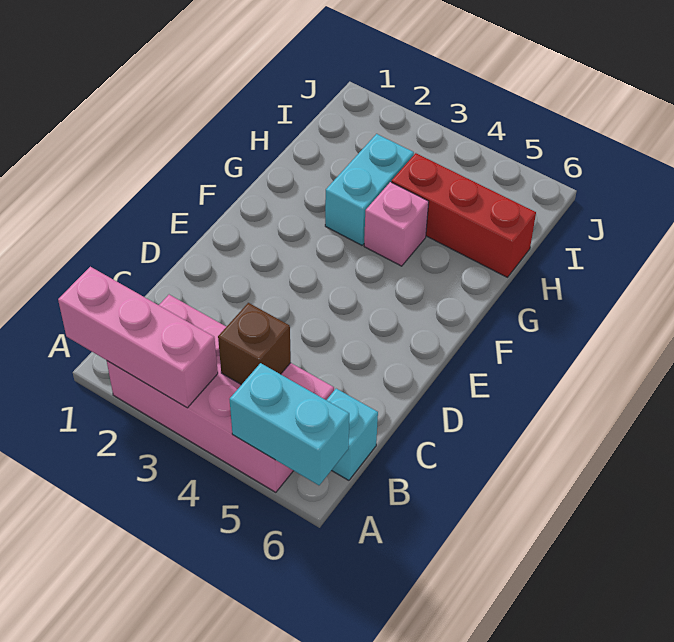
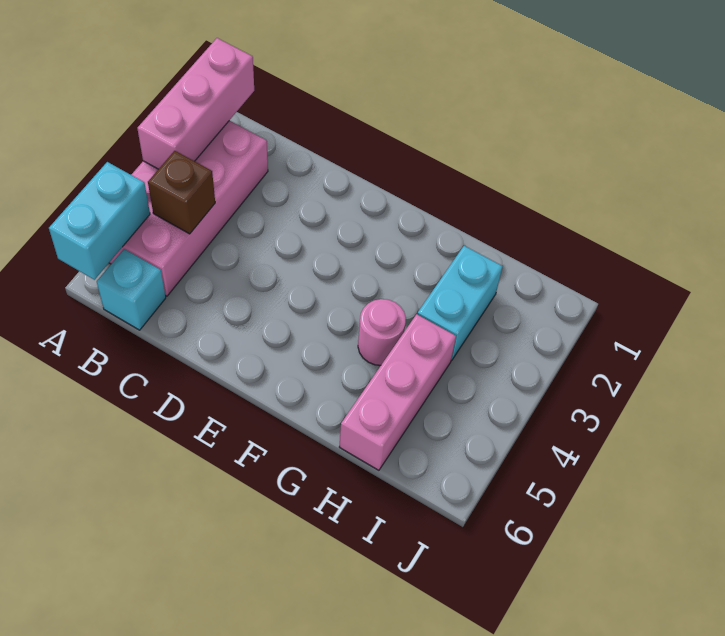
cyan brick G3:H3 level 1 -> cyan brick H2:H3 level 1
pink brick G4 level 1 -> pink round brick G4 level 1
red brick H4:H6 level 1 -> pink brick H4:H6 level 1

